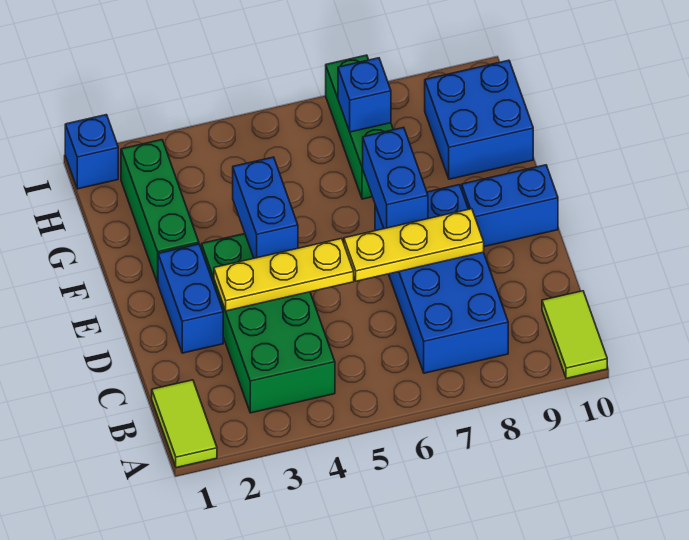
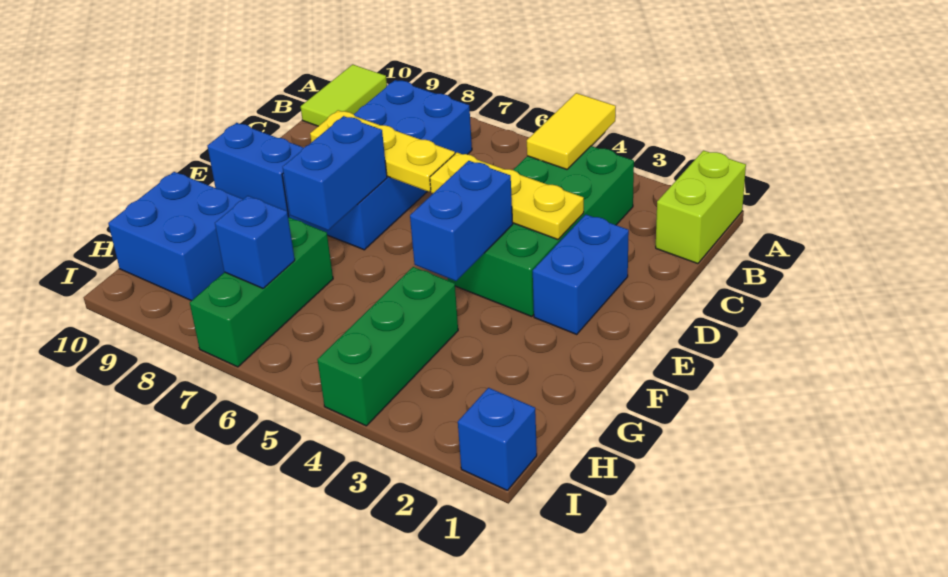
lime tile A1:B1 level 1 -> lime brick A1:B1 level 1
none -> yellow tile A4:B4 level 2
green brick F2:H2 level 1 -> green brick G4:I4 level 1

